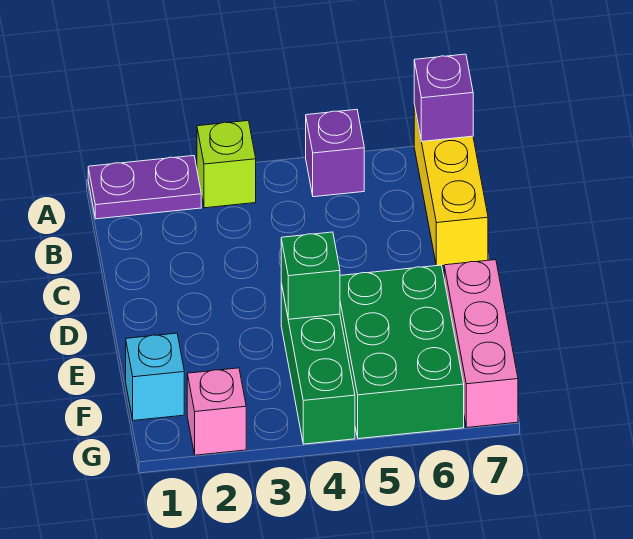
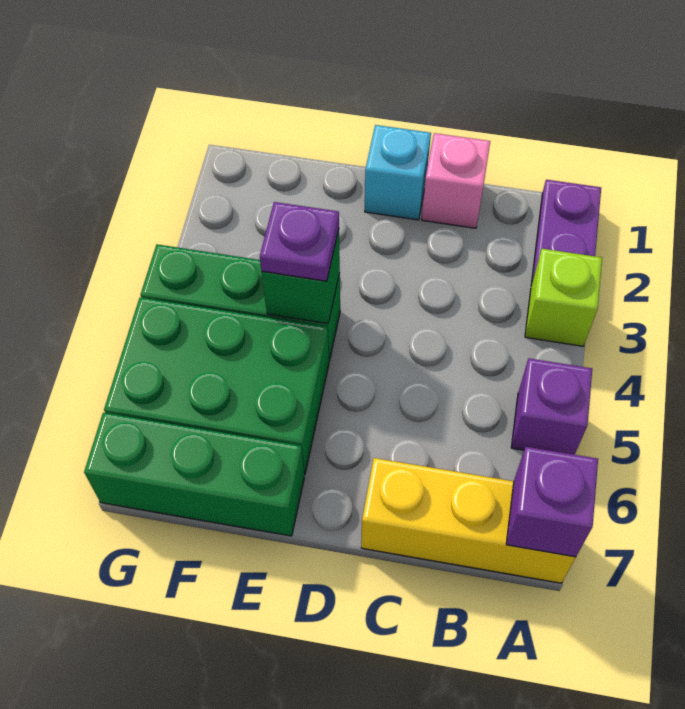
none -> purple plate E4 level 3
pink brick E7:G7 level 1 -> green brick E7:G7 level 1
cyan brick F1 level 1 -> cyan brick D1 level 1
pink brick G2 level 1 -> pink brick C1 level 1

